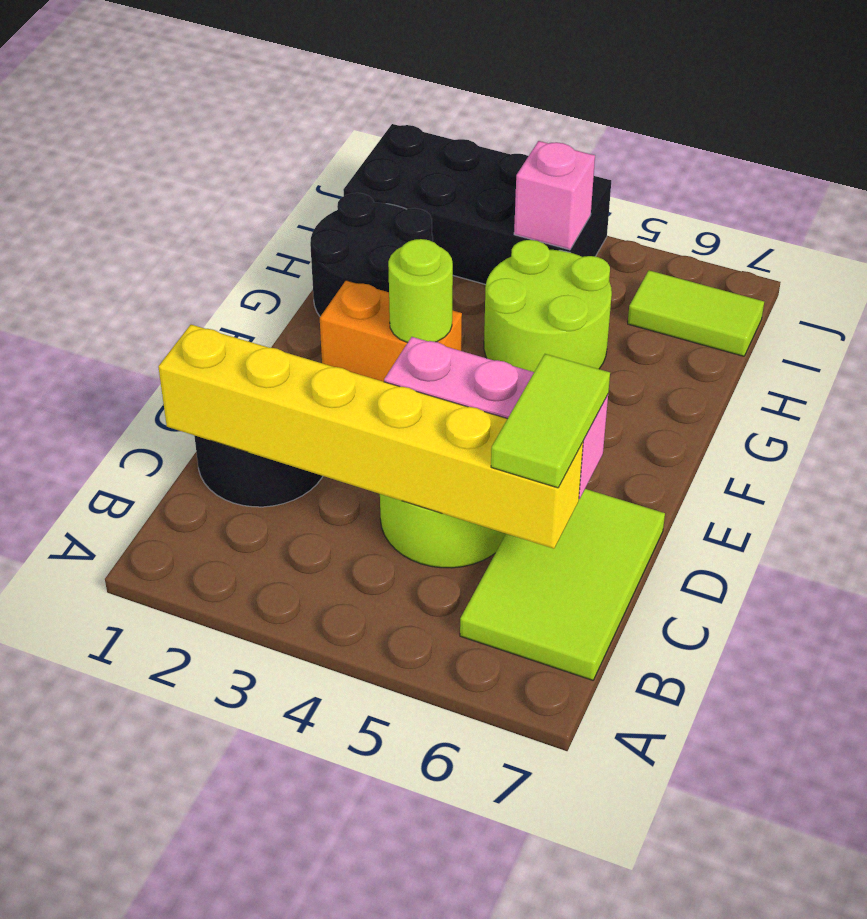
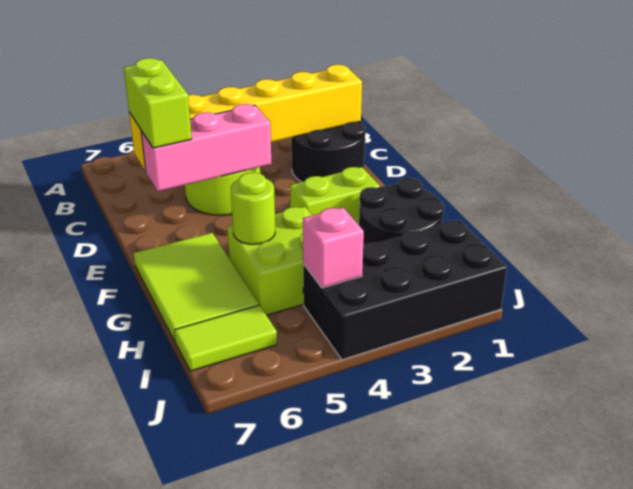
lime tile B6:D7 level 1 -> lime tile F6:H7 level 1
lime tile C6:D6 level 3 -> lime brick C6:D6 level 3
orange brick F2:F3 level 1 -> lime brick F2:F3 level 1
lime round brick F3 level 2 -> lime round brick G5 level 2
lime round brick G4:H5 level 1 -> lime brick G4:H5 level 1

